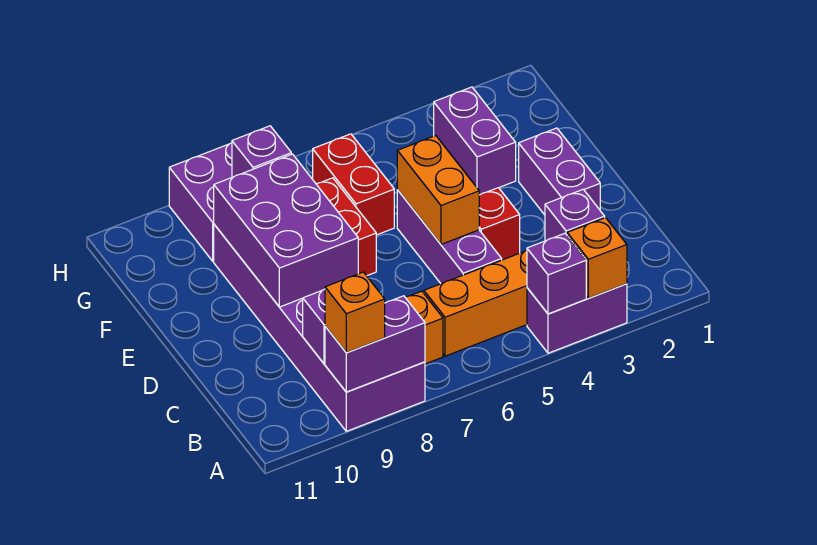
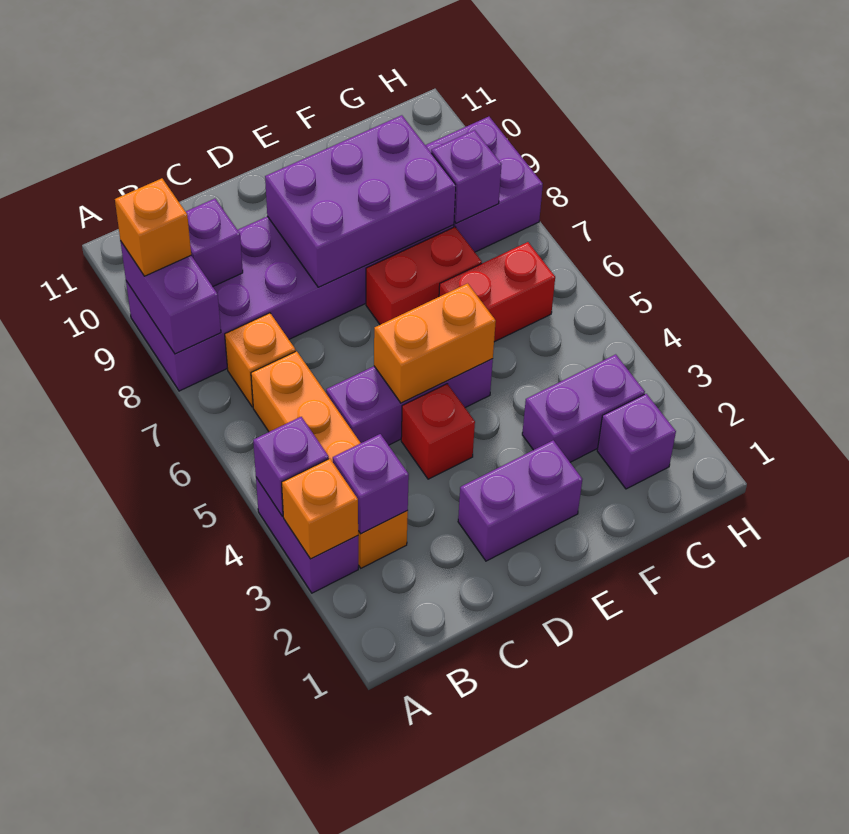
none -> purple brick G2 level 1

